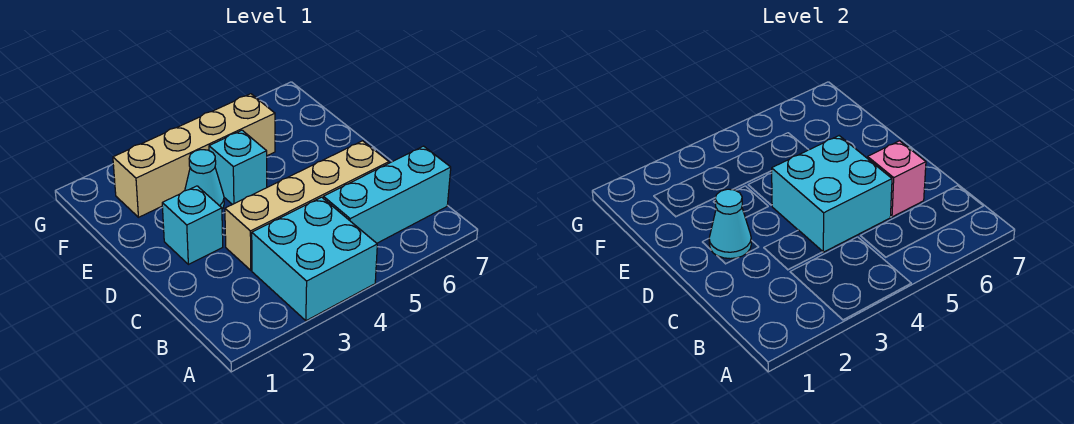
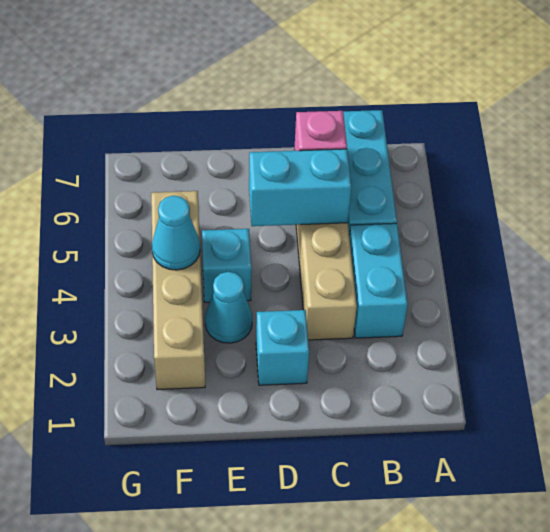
cyan brick A3:B4 level 1 -> cyan brick B3:B4 level 1
cyan brick C4:D5 level 2 -> cyan brick C5:D5 level 2
cyan cone D2 level 2 -> cyan cone F4 level 2

